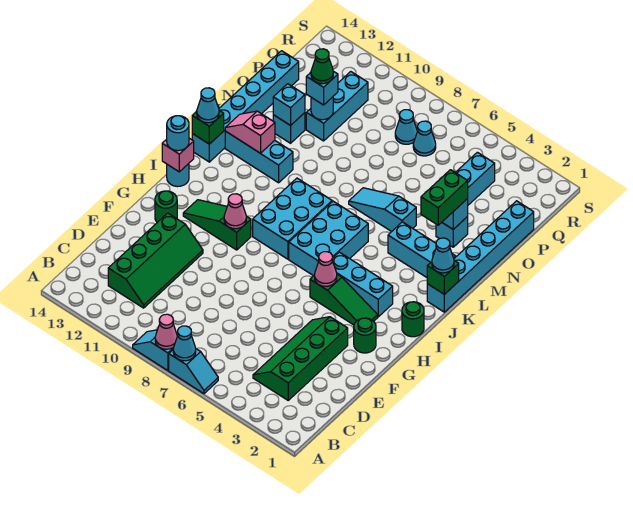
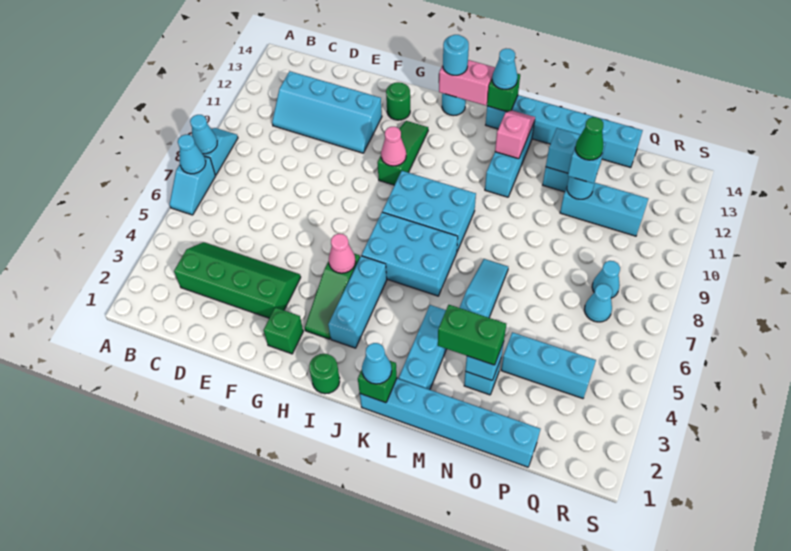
pink cone A8 level 2 -> cyan cone A8 level 2
green slope C11:F12 level 1 top 12 -> cyan slope C11:F12 level 1 top 12
green round brick G2 level 1 -> green brick G2 level 1
pink brick I14 level 2 -> pink brick I14:J14 level 2

